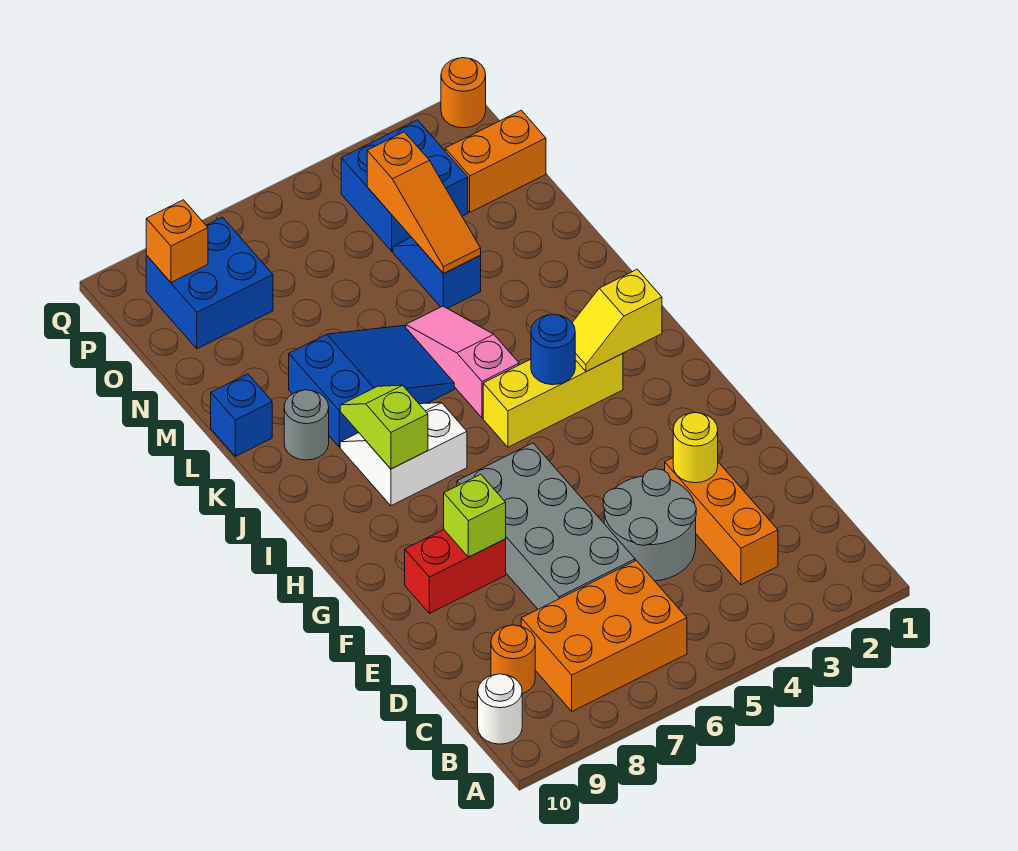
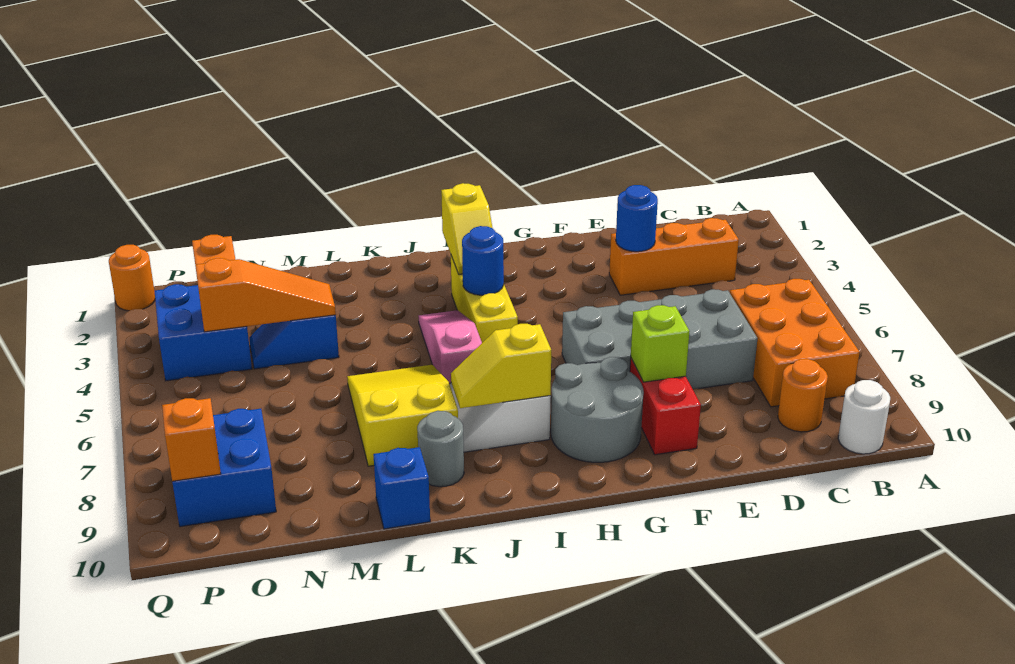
grey round brick D4:E5 level 1 -> grey round brick G8:H9 level 1
yellow round brick E3 level 2 -> blue round brick E3 level 2
lime slope I8:J8 level 2 top I -> yellow slope I8:J8 level 2 top I
pink slope J5:L5 level 1 top J -> pink slope J4:J6 level 1 top 6
blue slope K6:L8 level 1 top 8 -> yellow slope K6:L8 level 1 top 8

